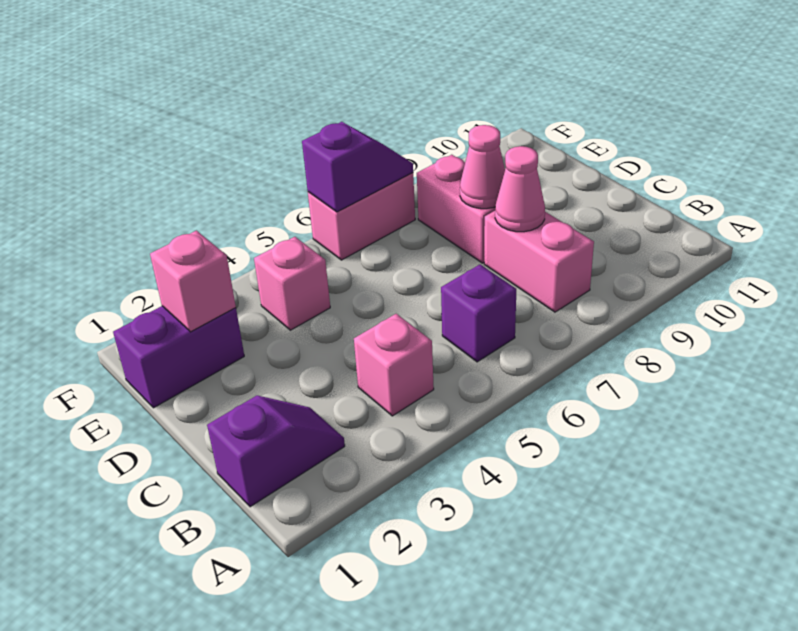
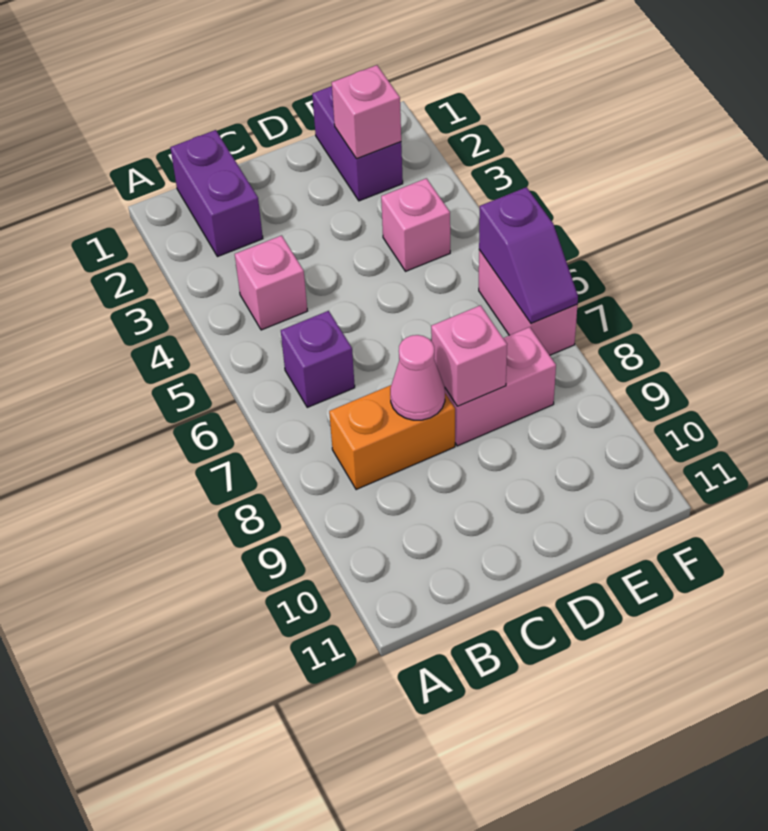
purple slope B1:B2 level 1 top 1 -> purple brick B1:B2 level 1
pink brick B8:C8 level 1 -> orange brick B8:C8 level 1
pink cone D8 level 2 -> pink brick D8 level 2

